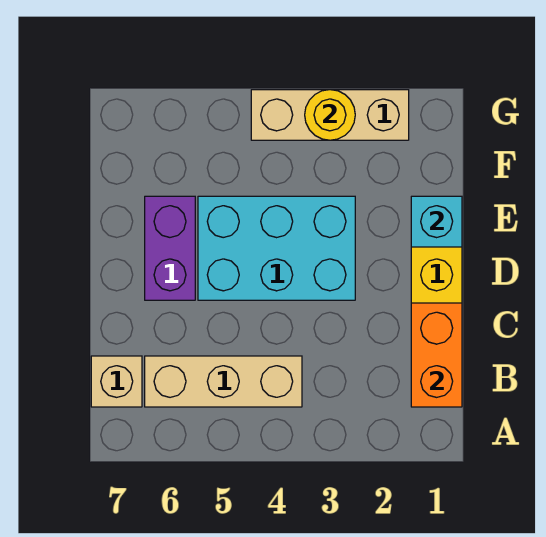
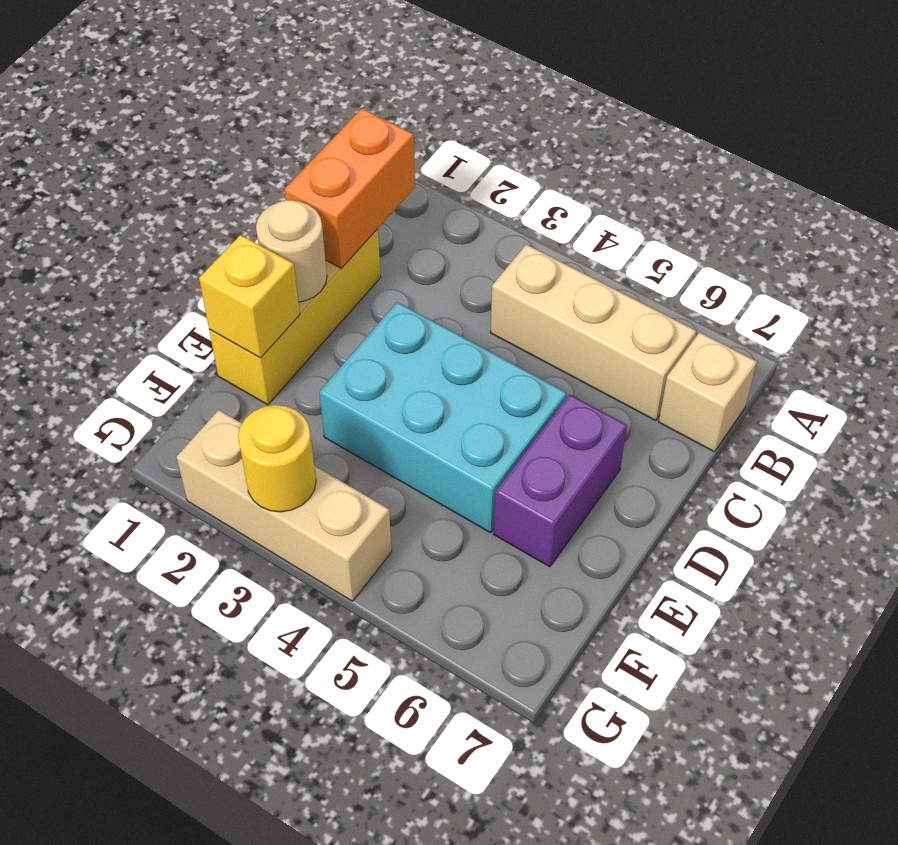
none -> tan round brick D1 level 2
cyan brick E1 level 2 -> yellow brick E1 level 2

